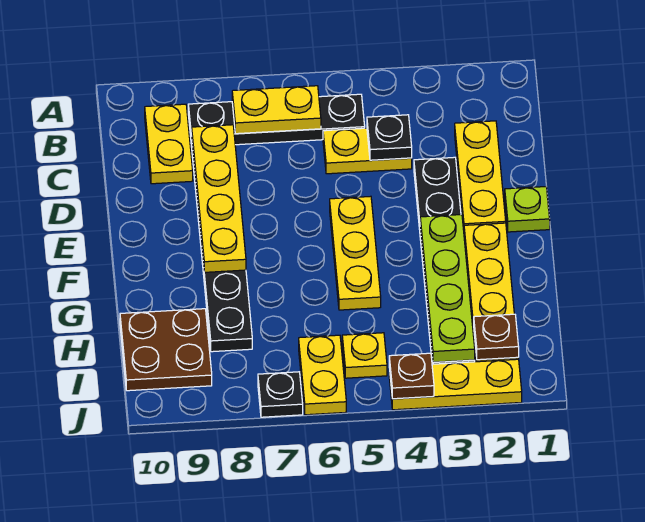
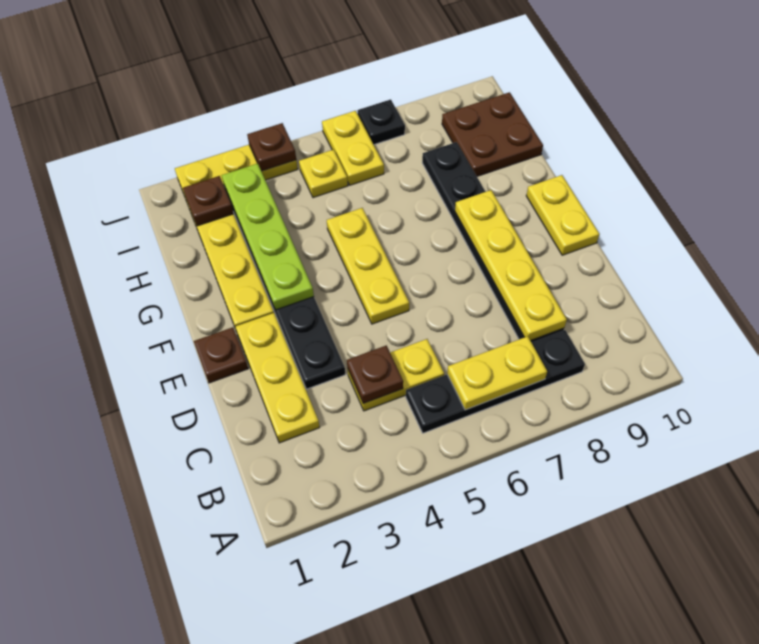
yellow plate B9:C9 level 1 -> yellow plate E10:F10 level 1
black plate C4 level 2 -> brown plate C4 level 2
lime plate E1 level 1 -> brown plate E1 level 1

